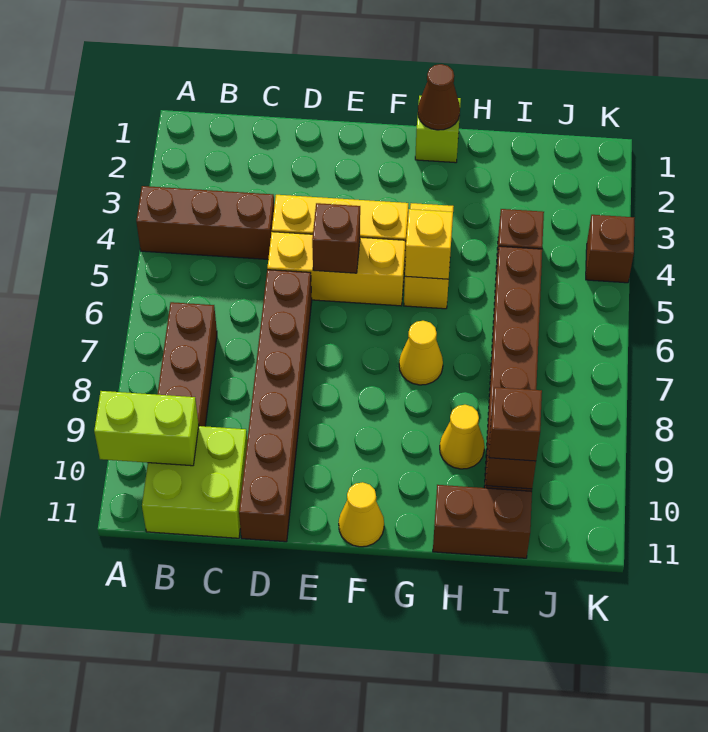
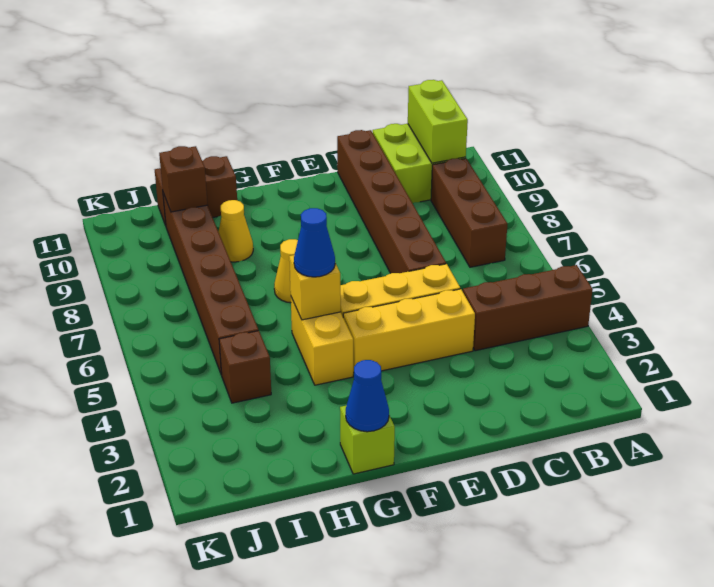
lime brick A10:B10 level 2 -> lime brick B10:B11 level 2
brown brick E5 level 2 -> none
yellow cone F11 level 1 -> none
brown cone G1 level 2 -> blue cone G1 level 2
none -> blue cone G5 level 3
brown brick I10 level 3 -> none
brown brick K4 level 1 -> none

